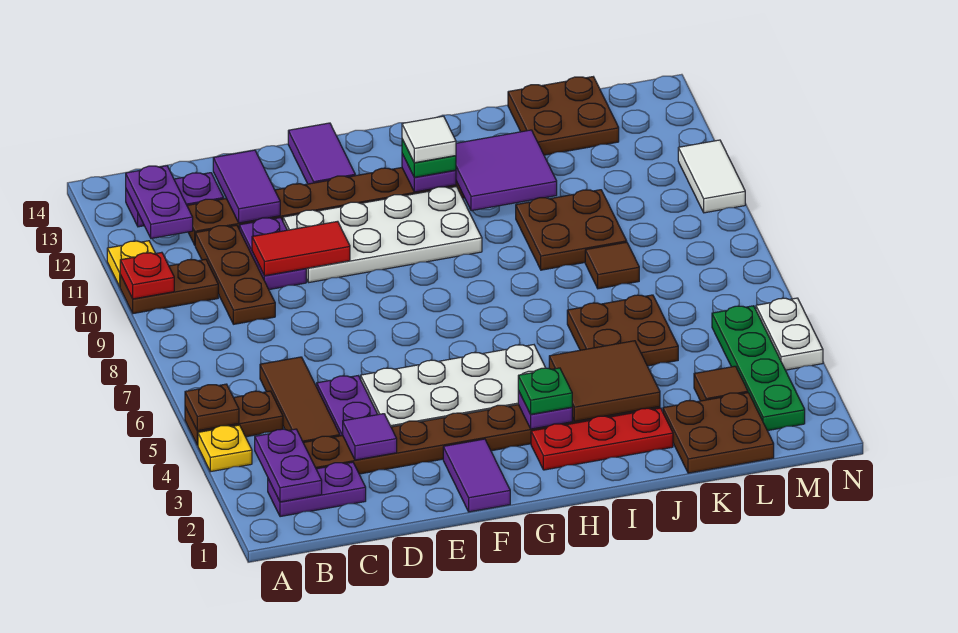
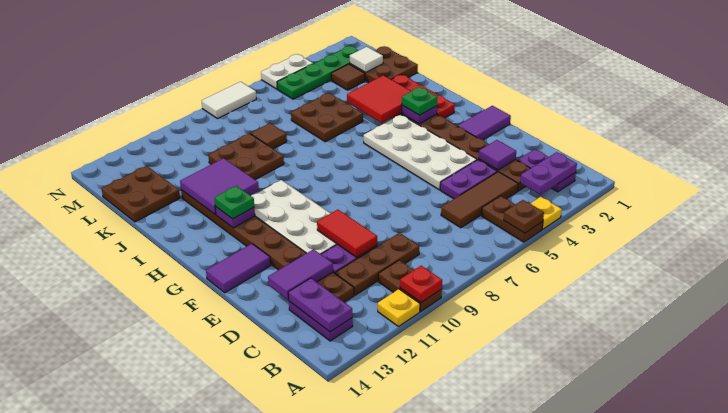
purple plate B12:B13 level 2 -> purple plate B13:C13 level 2
white tile H12 level 4 -> white tile L2 level 2
brown tile I3:J4 level 2 -> red tile I3:J4 level 2
white tile N10:N11 level 1 -> white tile N7:N8 level 1

